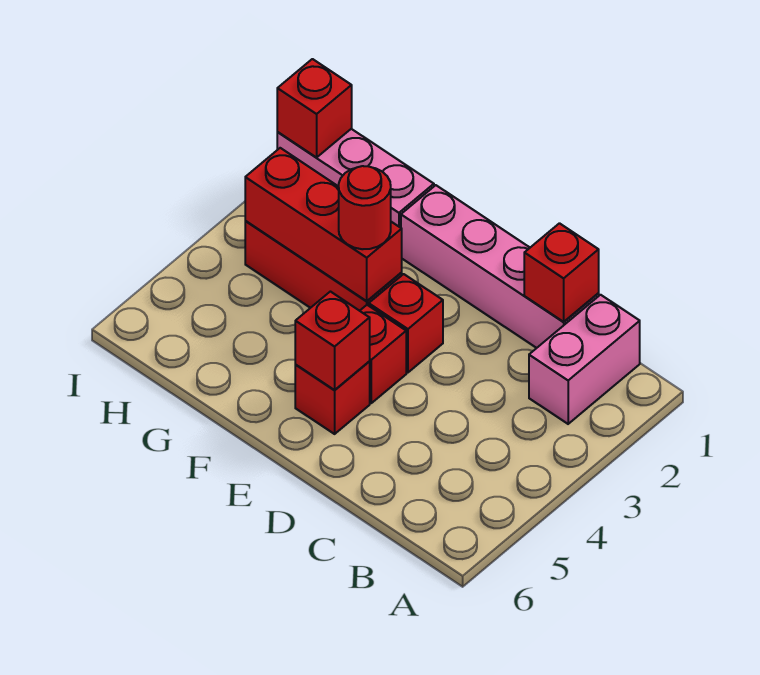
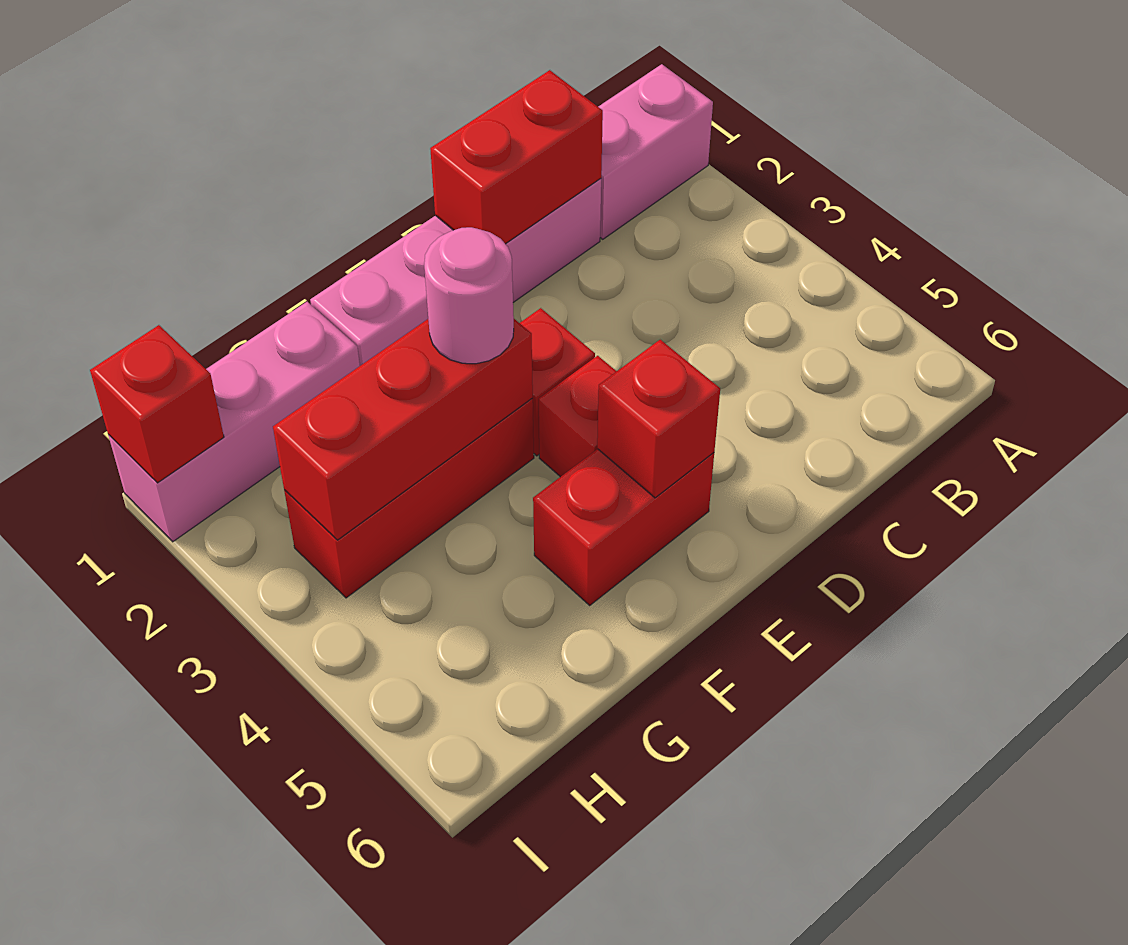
pink brick B1:B2 level 1 -> pink brick A1:B1 level 1
red brick C1 level 2 -> red brick C1:D1 level 2
red brick E5 level 1 -> red brick E5:F5 level 1
red round brick F3 level 3 -> pink round brick F3 level 3

